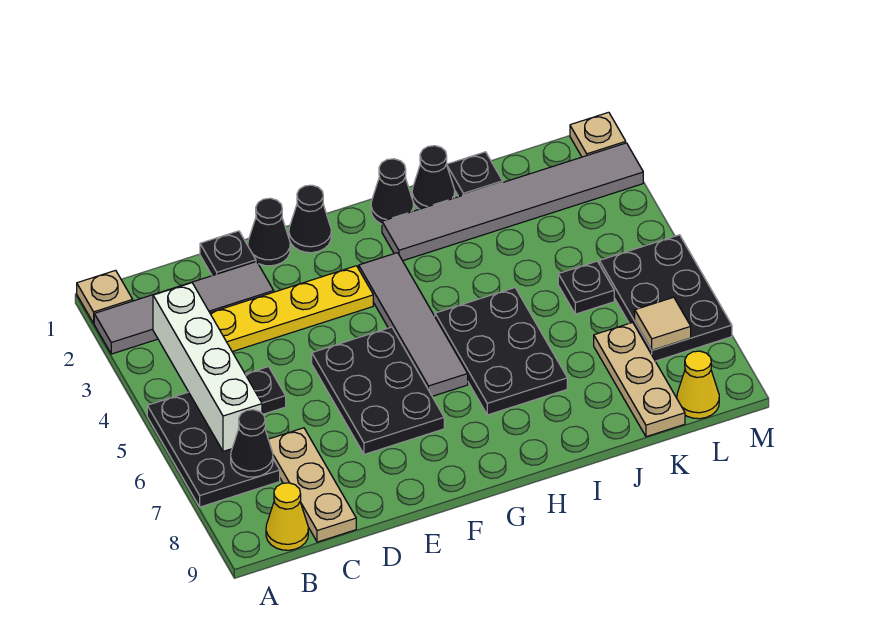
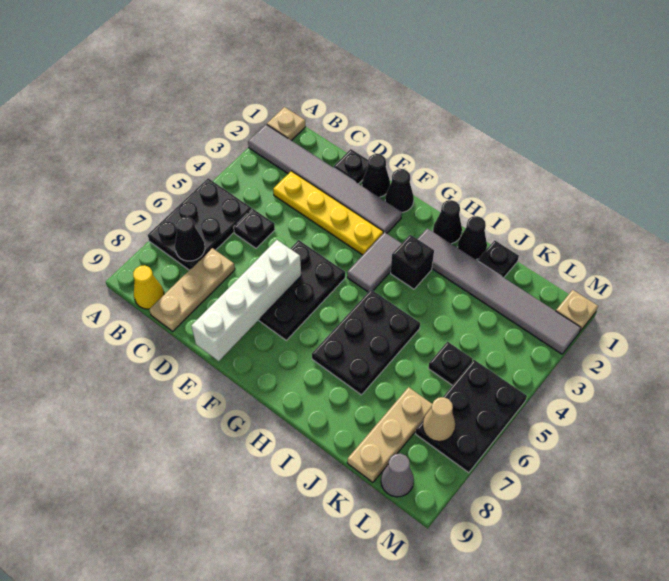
grey tile A2:D2 level 1 -> grey tile A2:F2 level 1
white brick B3:B6 level 2 -> white brick E6:E9 level 2
grey tile G3:G6 level 1 -> grey tile G3:G4 level 1
none -> black brick H3 level 1
tan tile L7 level 2 -> tan cone L7 level 2
yellow cone L9 level 1 -> grey cone L9 level 1

